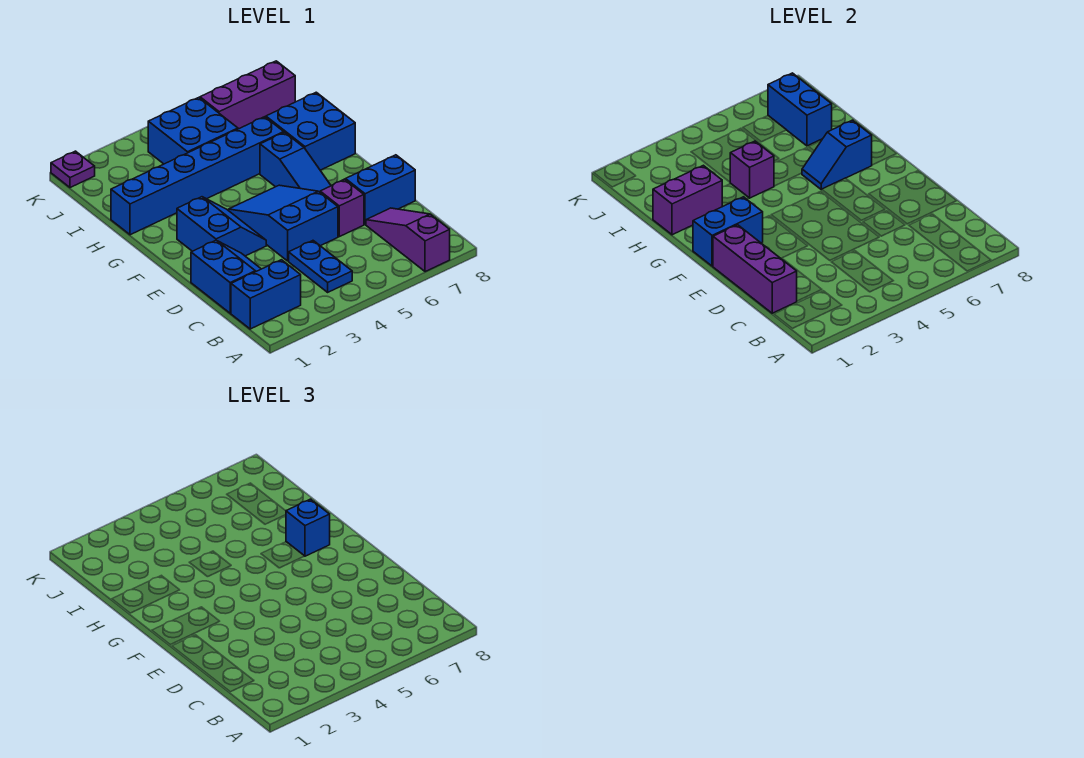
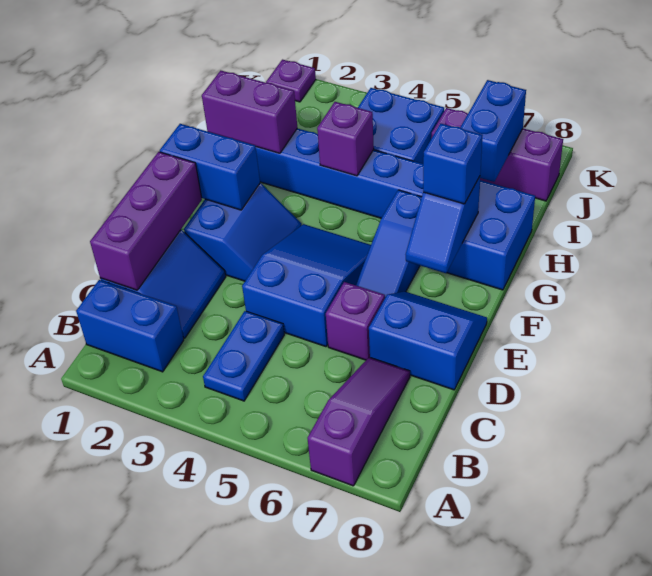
blue slope G6:G7 level 2 top 7 -> blue slope F7:G7 level 2 top G

